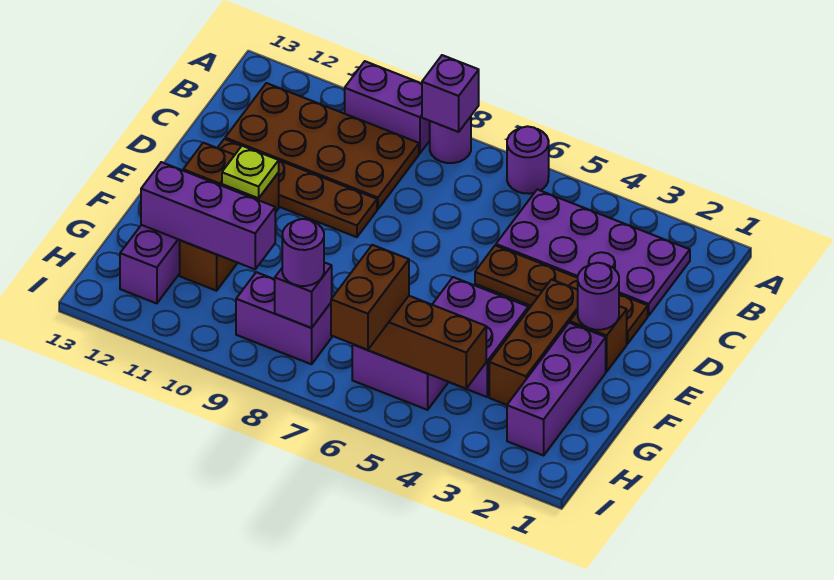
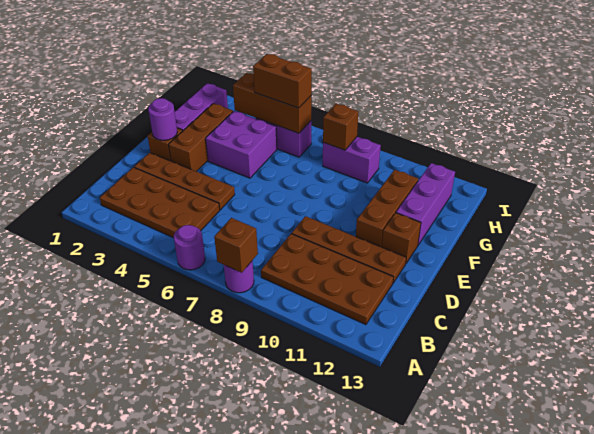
purple brick A8 level 2 -> brown brick A8 level 2
purple brick A9:A10 level 1 -> none
purple plate B2:C5 level 1 -> brown plate B2:C5 level 1
lime plate E11 level 2 -> none
purple brick G10:G12 level 2 -> none
brown brick H6:I6 level 3 -> brown brick H5:H6 level 3
purple brick H8 level 2 -> brown brick H8 level 2
purple round brick H8 level 3 -> none

